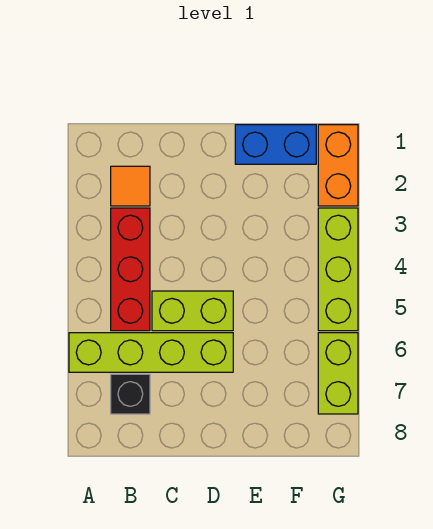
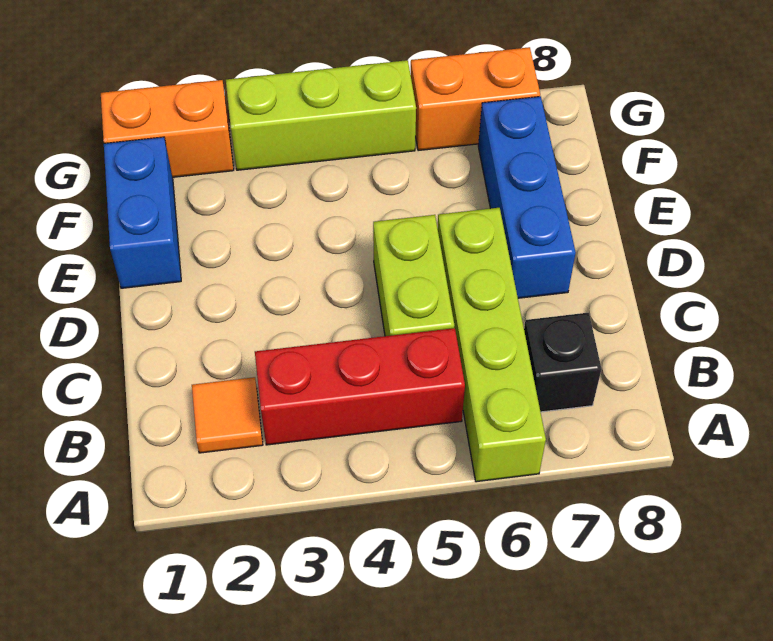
none -> blue brick D7:F7 level 1
lime brick G6:G7 level 1 -> orange brick G6:G7 level 1

